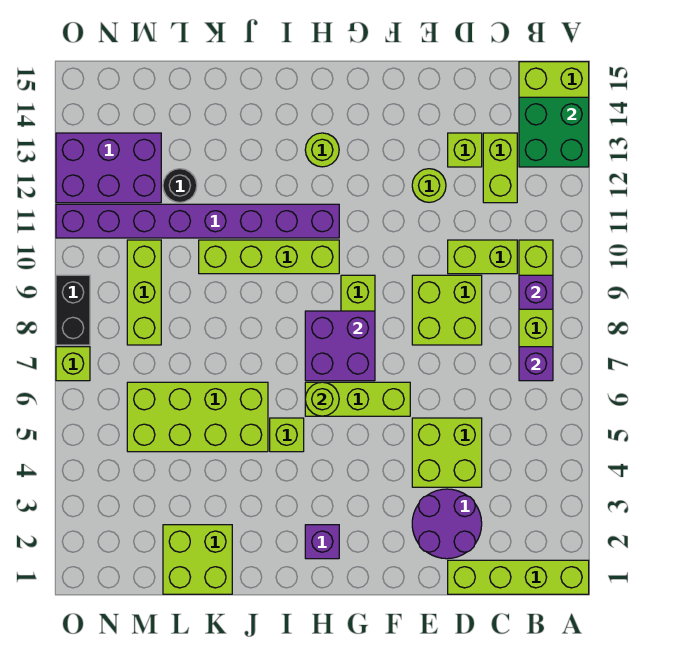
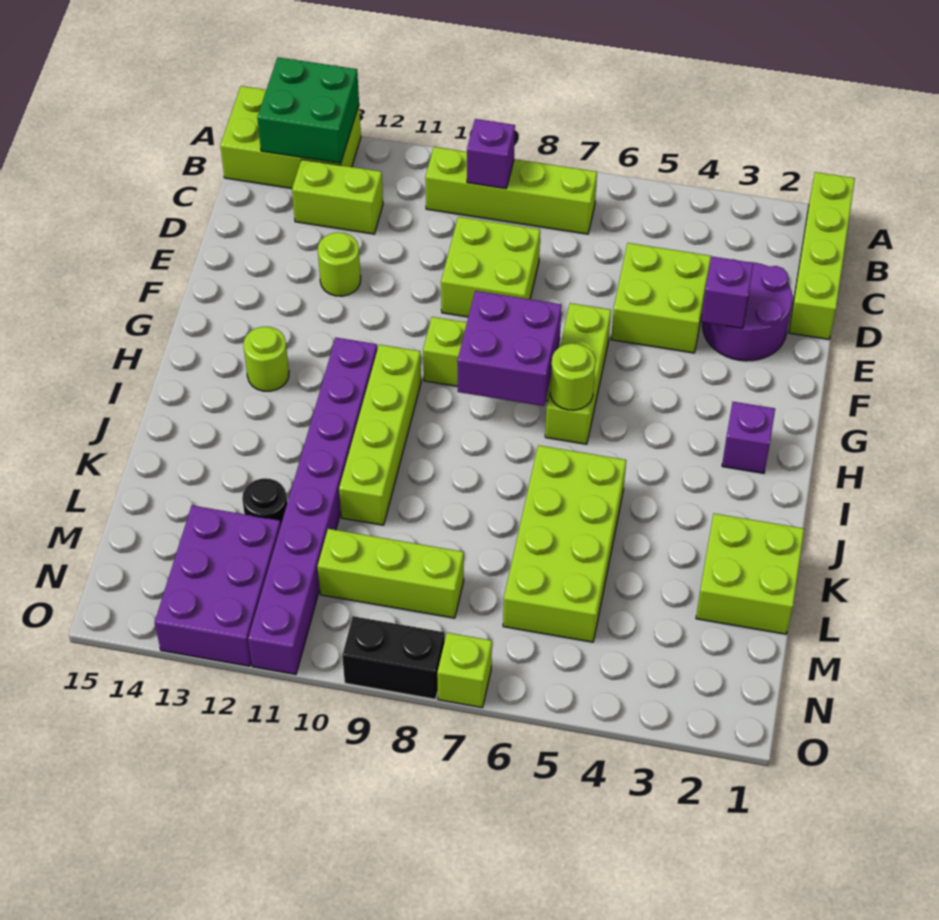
purple brick B7 level 2 -> purple brick E3 level 2
lime brick C10:D10 level 1 -> none
lime brick D13 level 1 -> none
lime brick I5 level 1 -> none

